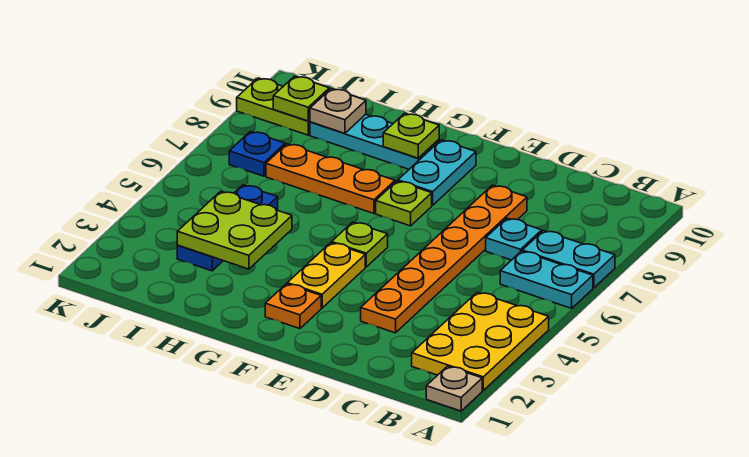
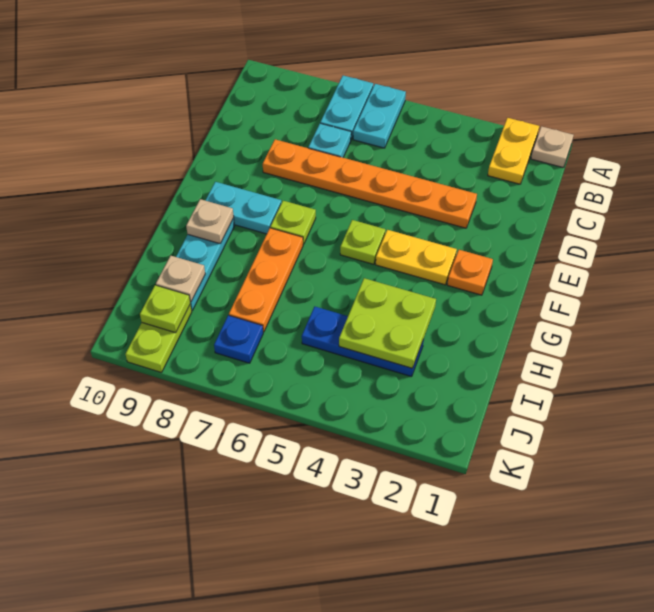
yellow plate A2:B4 level 1 -> yellow plate A2:B2 level 1
lime plate G9 level 2 -> tan plate G9 level 2

